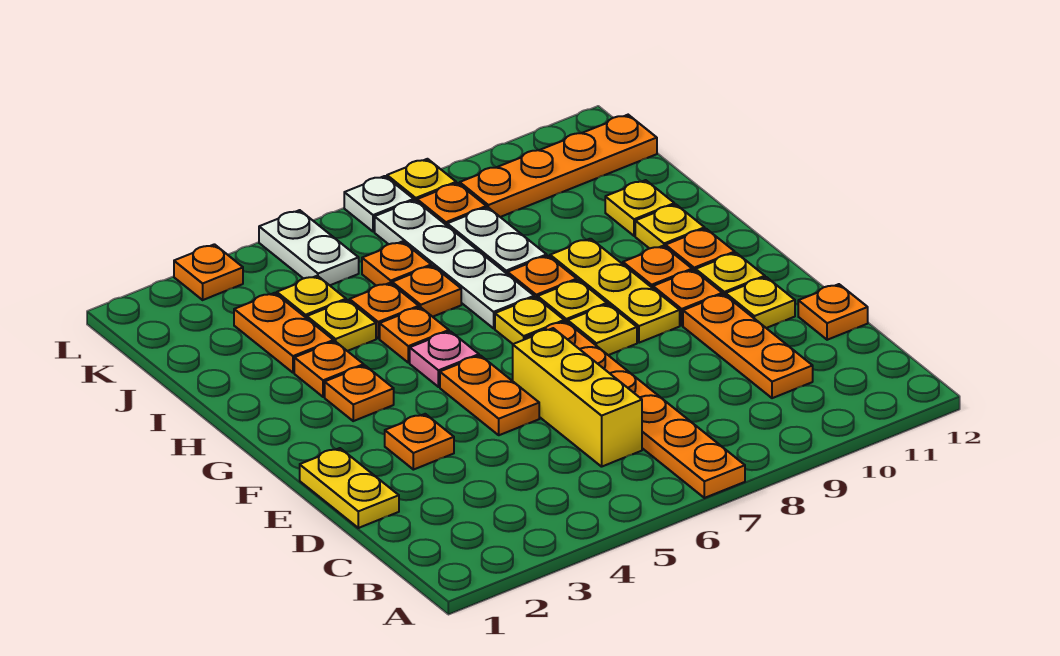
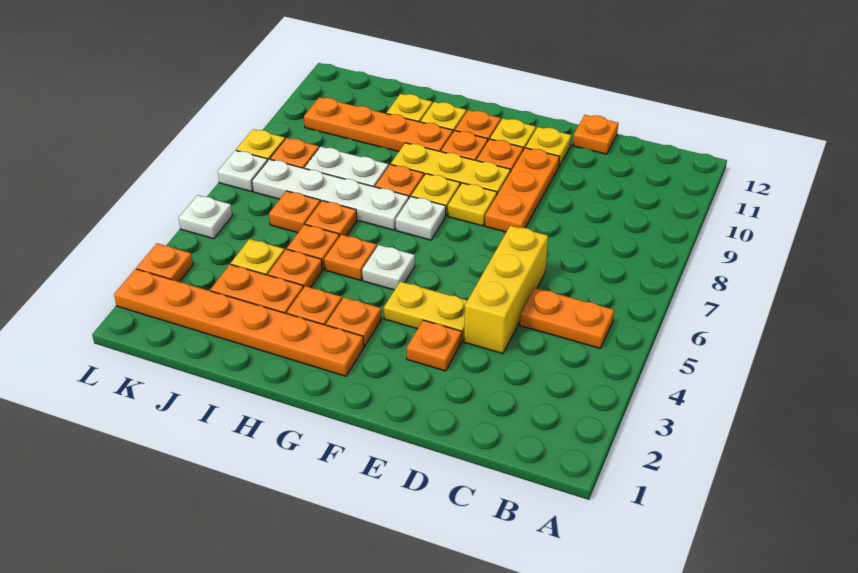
orange plate A7:F7 level 1 -> orange plate G2:L2 level 1
yellow brick C6:E6 level 1 -> yellow brick D4:D6 level 1
orange plate C10:E10 level 1 -> orange plate E8:E10 level 1
yellow plate D1:E1 level 1 -> yellow plate E4:F4 level 1
orange plate E5:F5 level 1 -> orange plate B5:C5 level 1
pink plate G5 level 1 -> white plate G5 level 1
yellow plate G7 level 1 -> white plate G7 level 1
yellow plate I4 level 1 -> orange plate I4 level 1
white plate K5:L5 level 1 -> white plate L5 level 1
orange plate K9:K12 level 1 -> orange plate H10:K10 level 1

